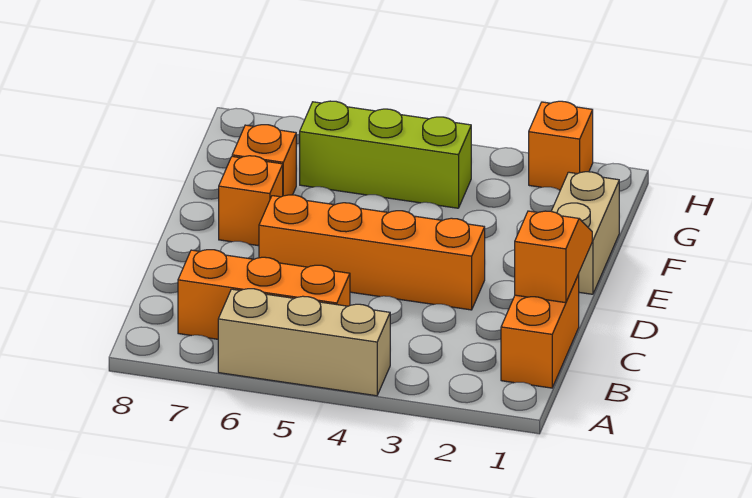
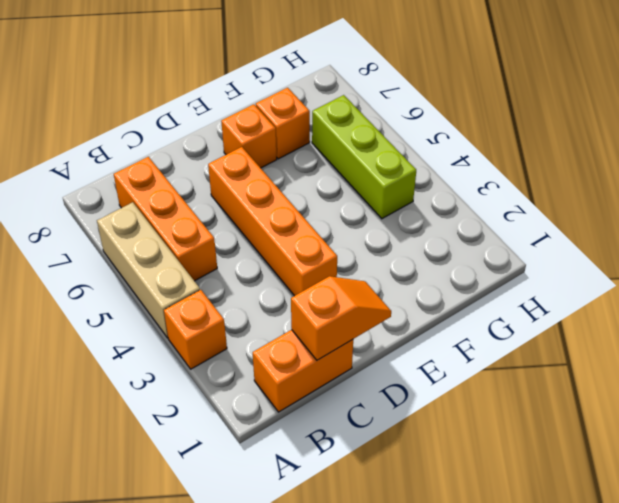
tan brick E1:F1 level 1 -> none
orange brick H2 level 1 -> orange brick A3 level 1

